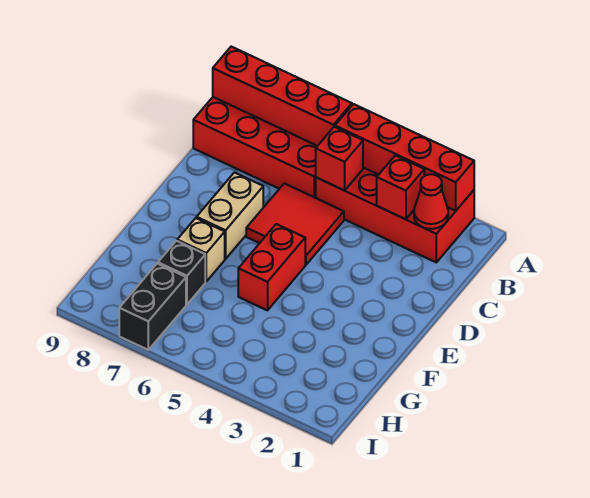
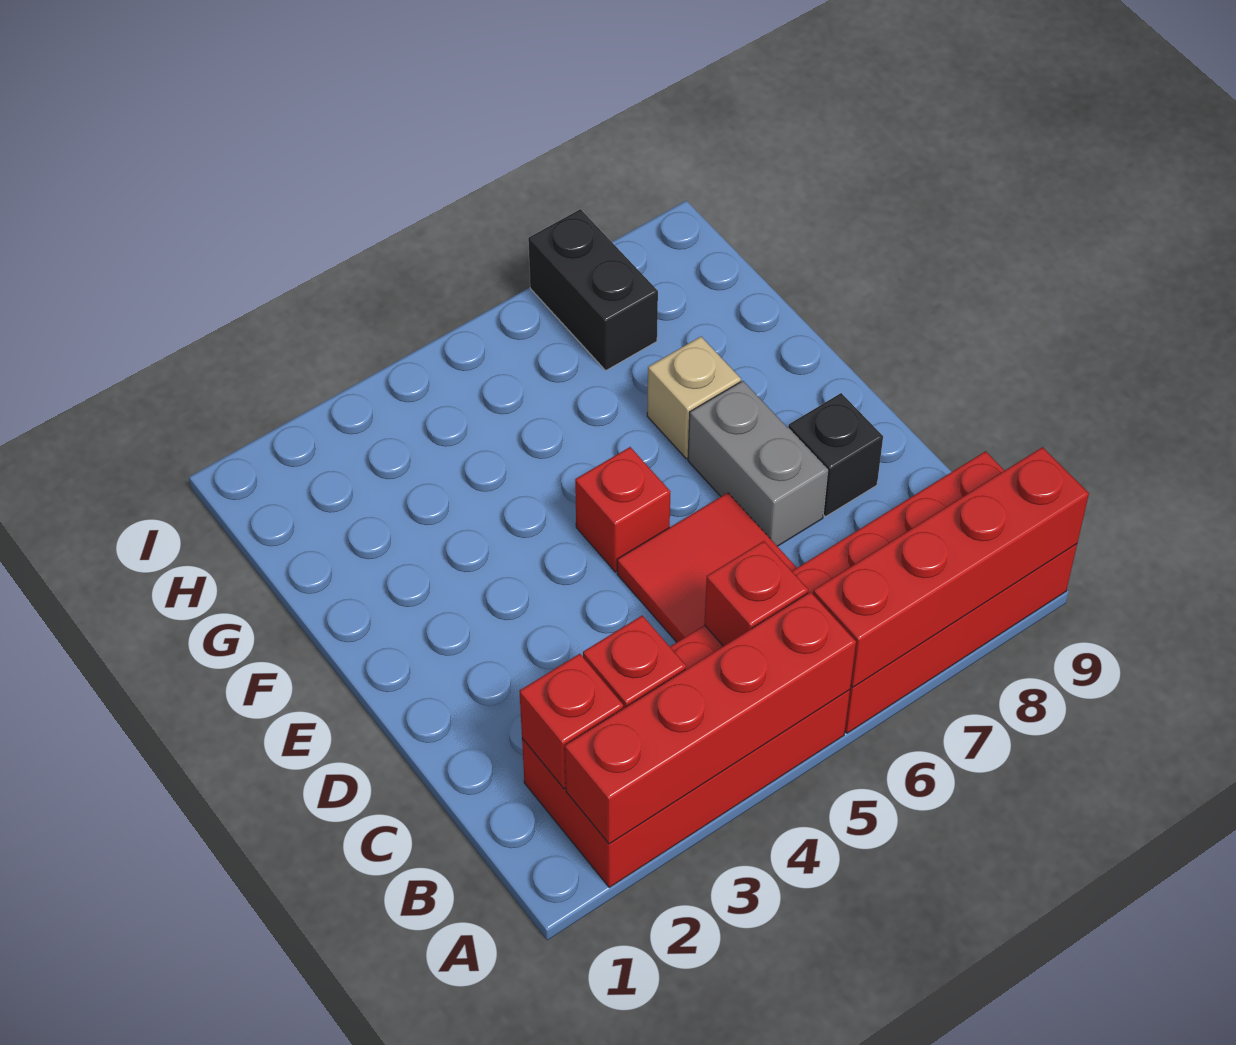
red cone B2 level 2 -> red brick B2 level 2
tan brick D7:E7 level 1 -> grey brick D7:E7 level 1
red brick E5:F5 level 1 -> red brick E5 level 1
black brick G7 level 1 -> black brick D8 level 1

